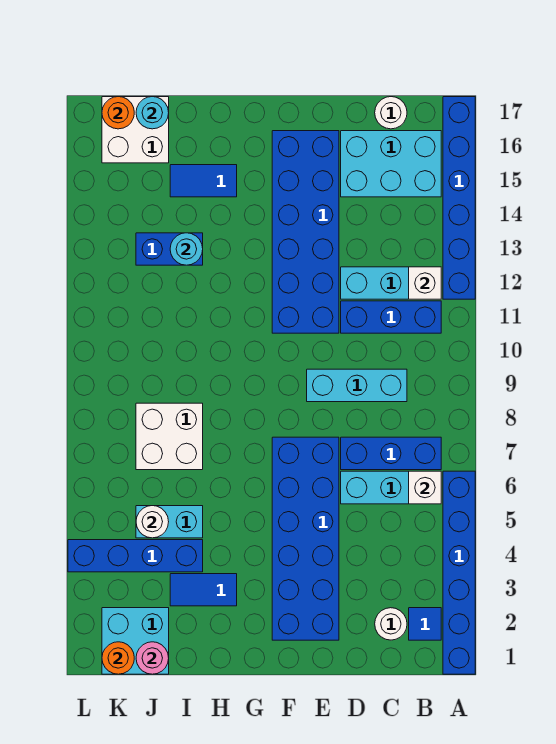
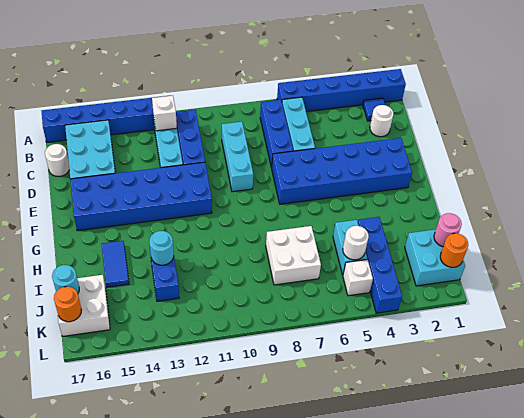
white brick B6 level 2 -> white brick K5 level 1
blue tile H3:I3 level 1 -> none

